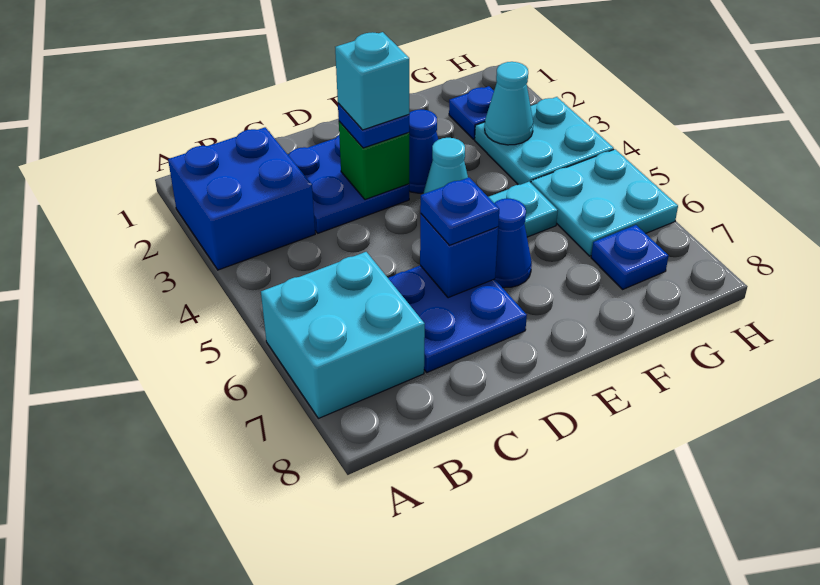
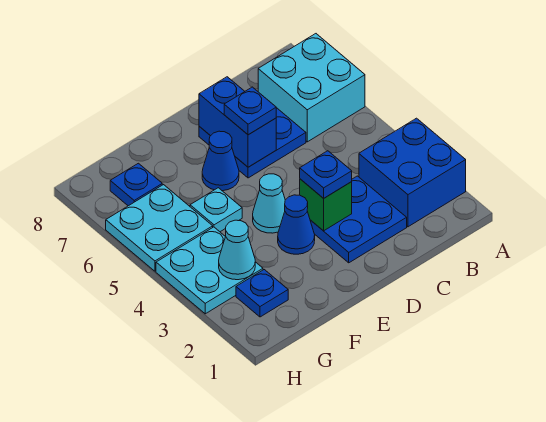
cyan brick D3 level 4 -> none
blue brick D6 level 2 -> blue brick D6:D7 level 2

